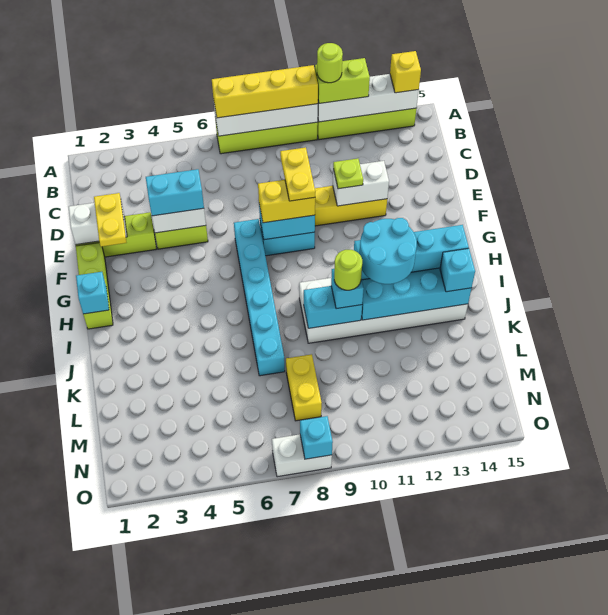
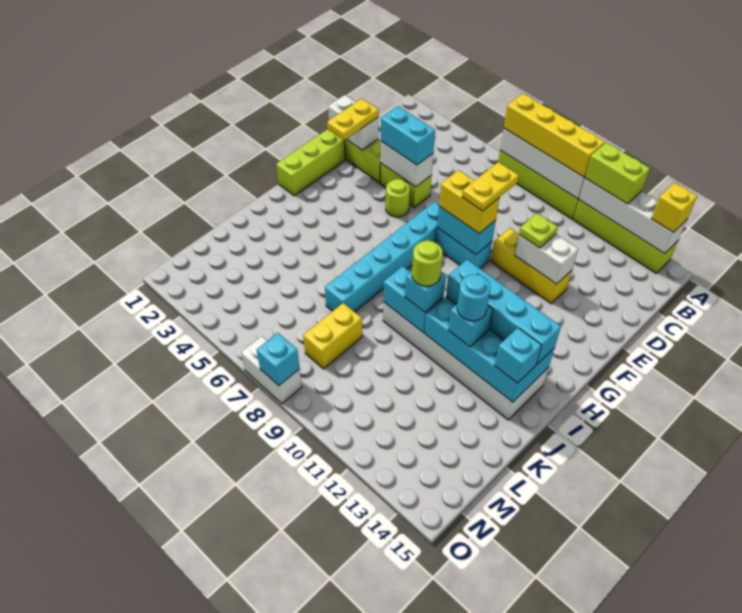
lime round brick A11 level 4 -> lime round brick F5 level 1
cyan brick H1 level 2 -> cyan brick J12 level 3
cyan round brick I11:J12 level 4 -> cyan round brick J12 level 4

